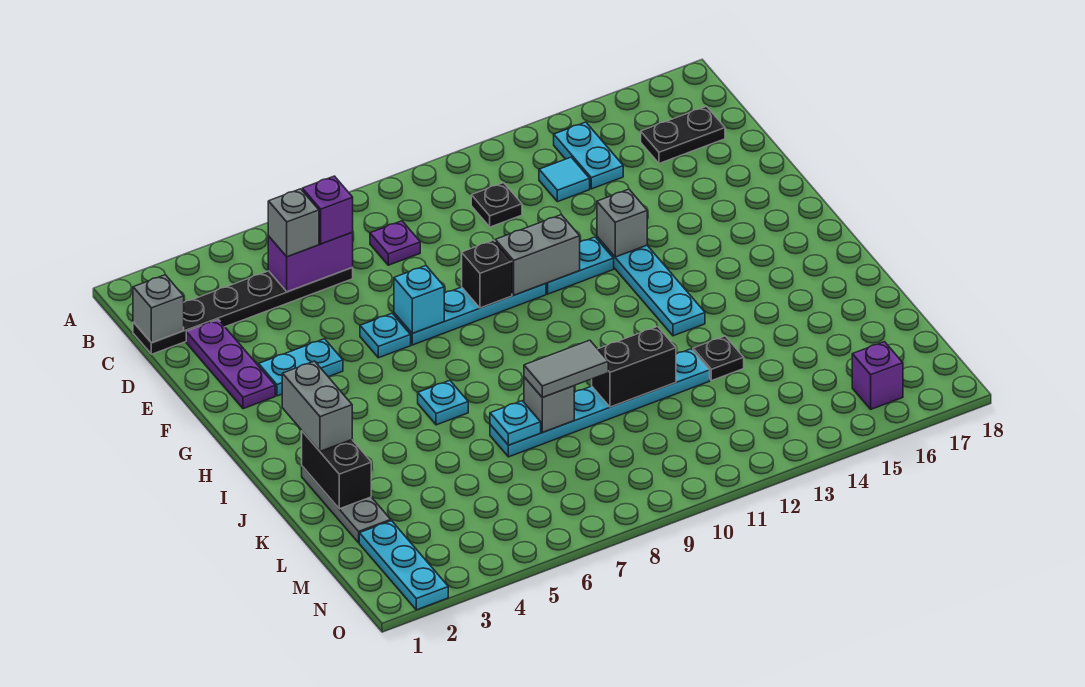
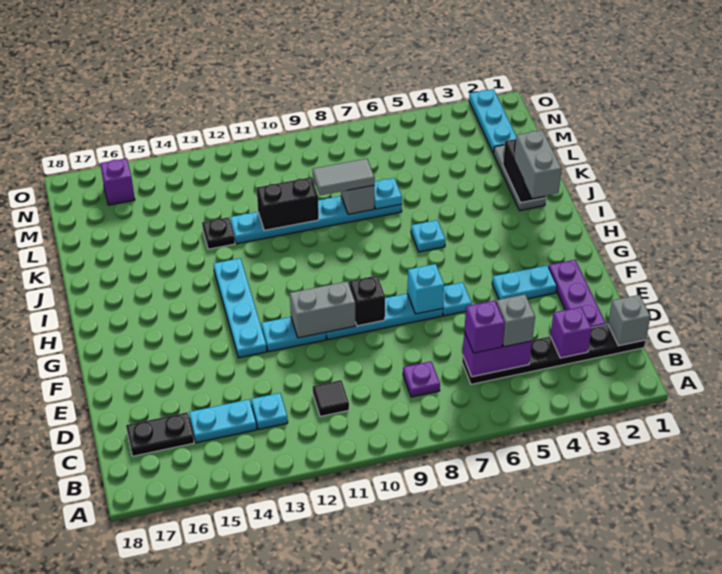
cyan plate B14:C14 level 1 -> cyan plate C14:C15 level 1
none -> purple brick C3 level 2
black plate C11 level 1 -> black tile C11 level 1
cyan tile C13 level 1 -> cyan plate C13 level 1
grey brick F13 level 2 -> none

